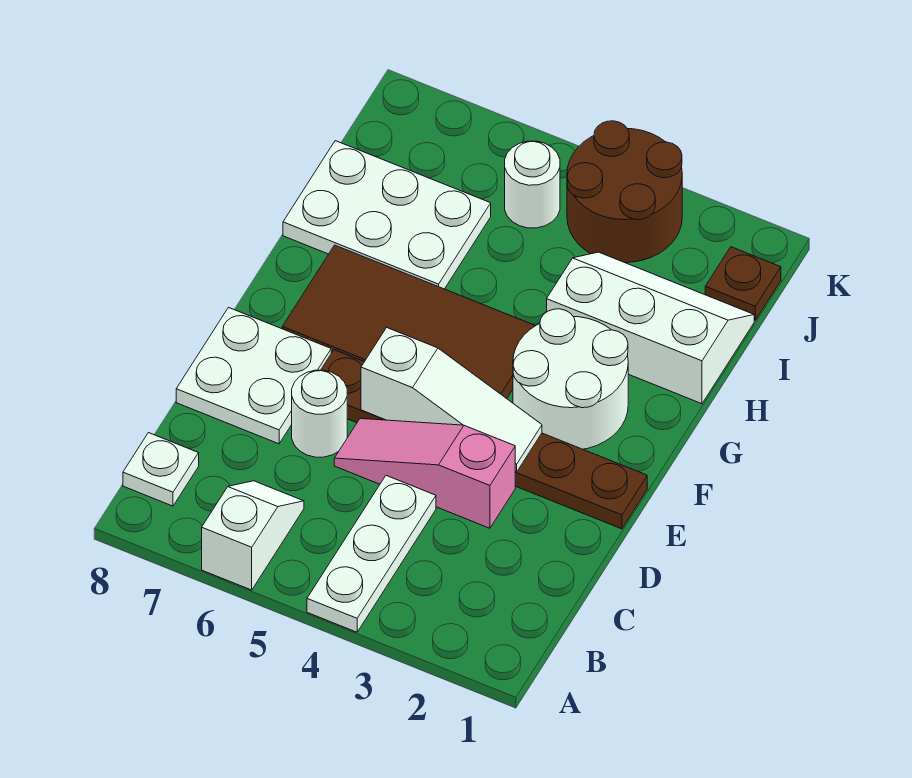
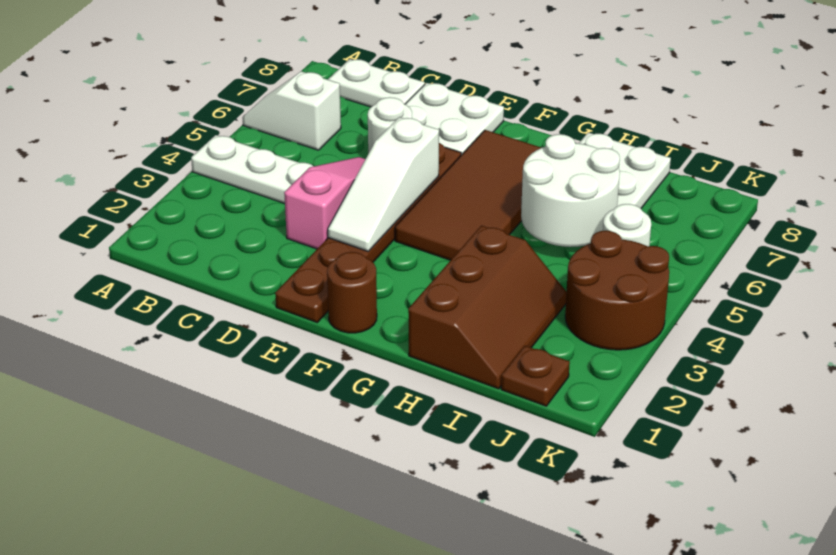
white slope A6:B6 level 1 top A -> white slope A6:B6 level 1 top B
white plate B8 level 1 -> white plate B8:C8 level 1
none -> brown round brick F1 level 1
white round brick F2:G3 level 1 -> white round brick H5:I6 level 2
white slope H1:I3 level 1 top H -> brown slope H1:I3 level 1 top H

